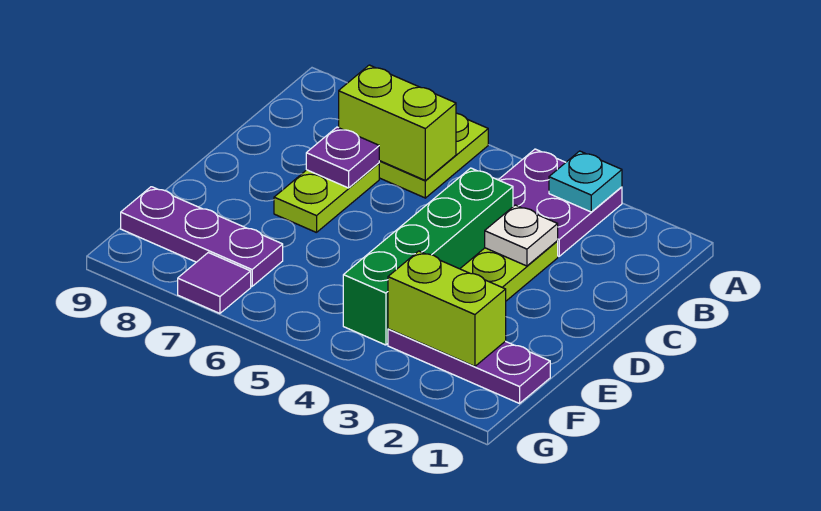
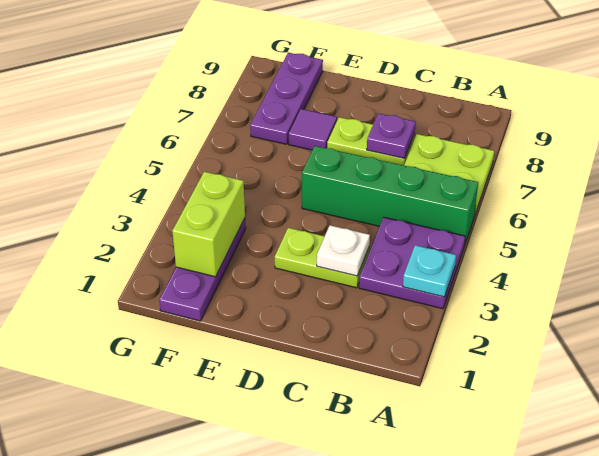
lime brick B6:B7 level 2 -> none
green brick C4:F4 level 1 -> green brick A5:D5 level 1
purple tile G7 level 1 -> purple tile E7 level 1

